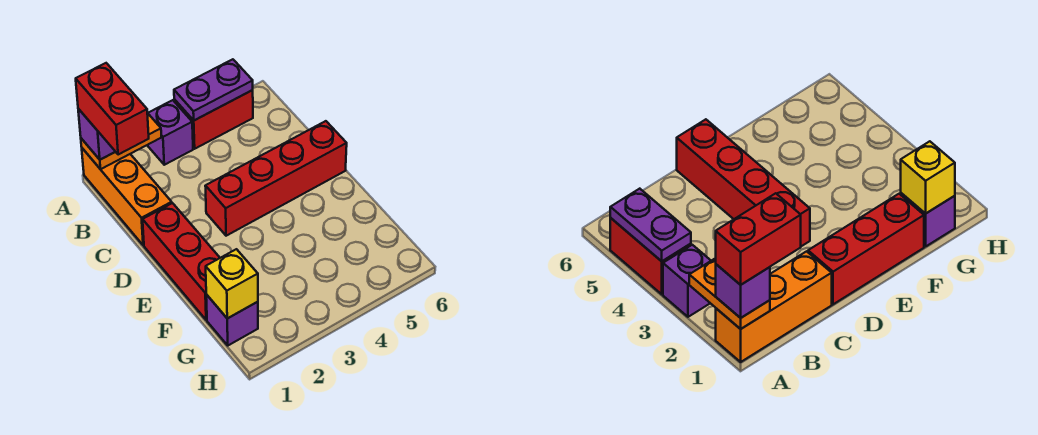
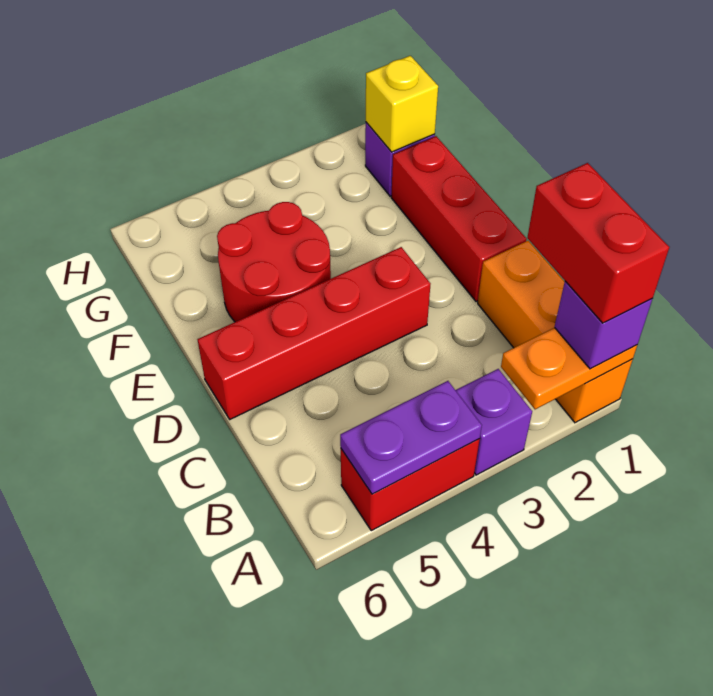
none -> red round brick E4:F5 level 1

